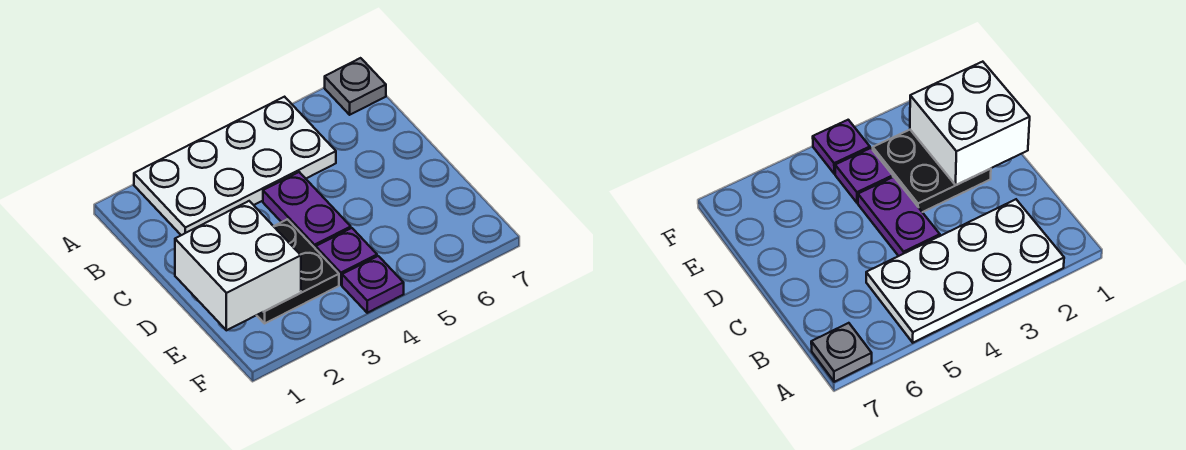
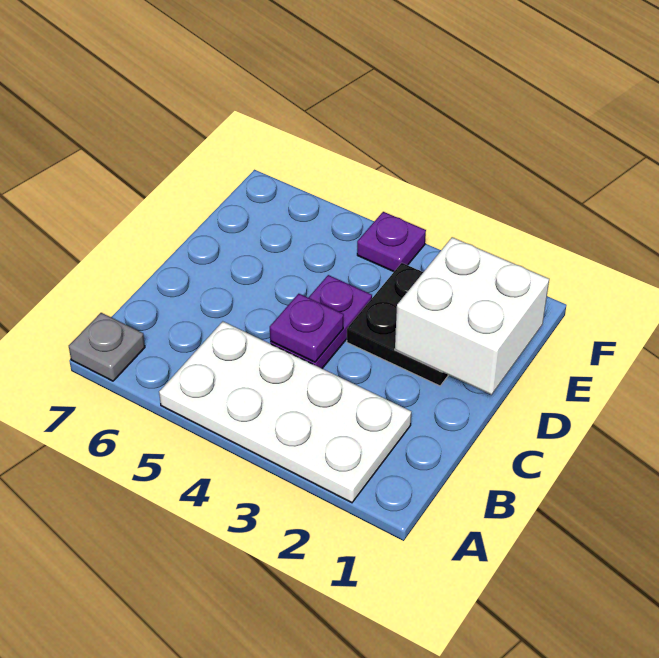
purple plate E4 level 1 -> purple plate C4 level 2

